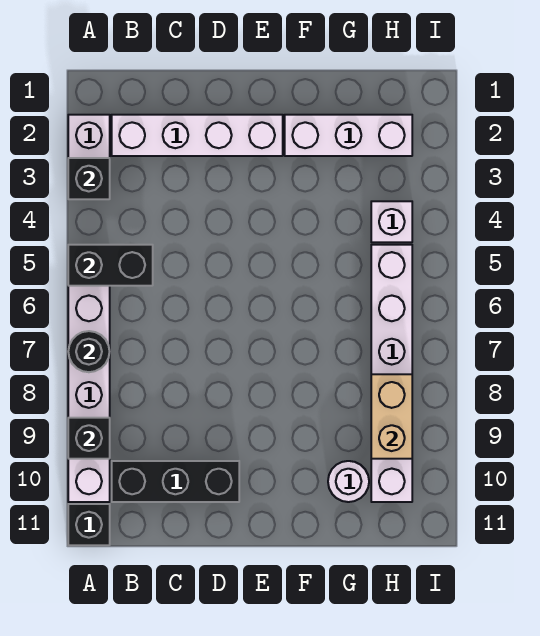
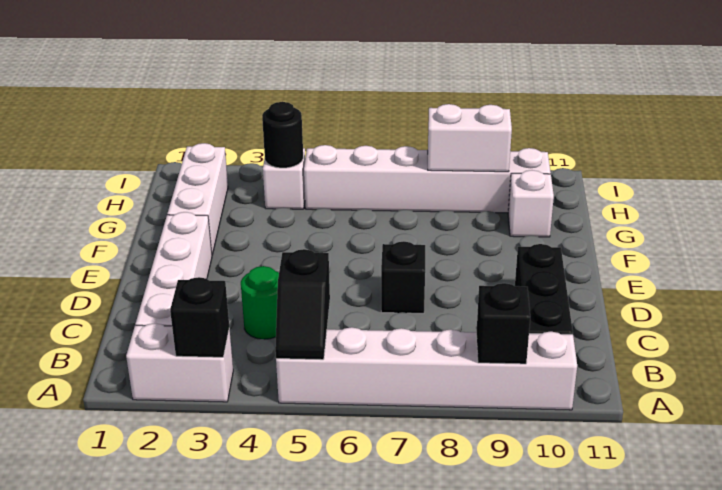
black brick A5:B5 level 2 -> black slope A5:B5 level 2 top B
black round brick A7 level 2 -> black round brick H4 level 2
black brick A11 level 1 -> black brick D7 level 1
none -> green round brick C4 level 1
white round brick G10 level 1 -> white brick G10 level 1
tan brick H8:H9 level 2 -> white brick H8:H9 level 2

